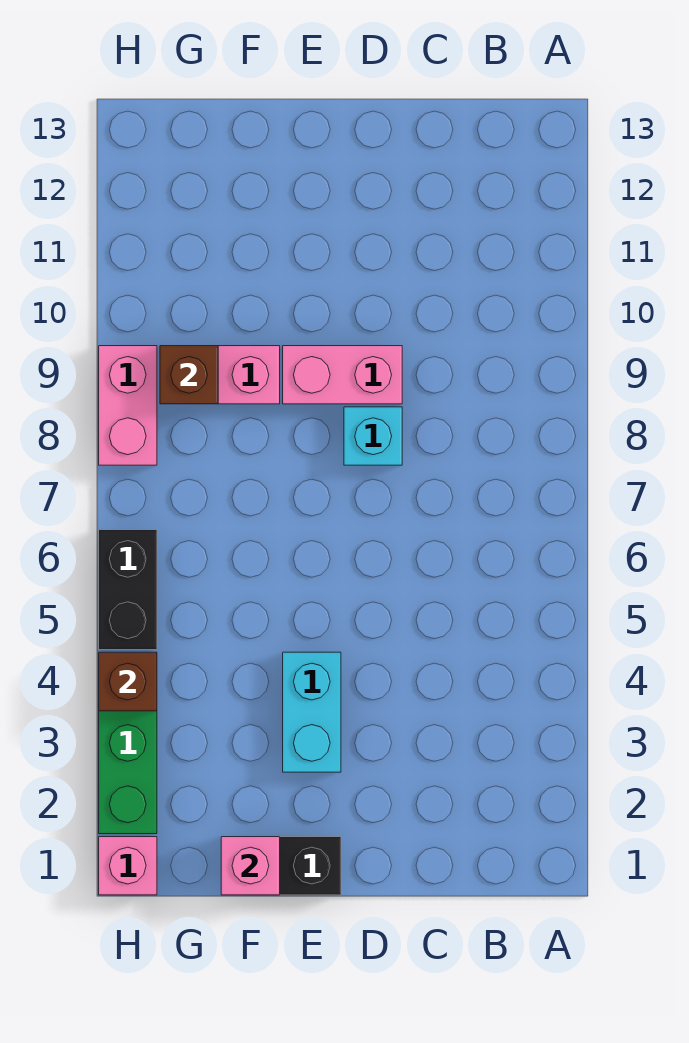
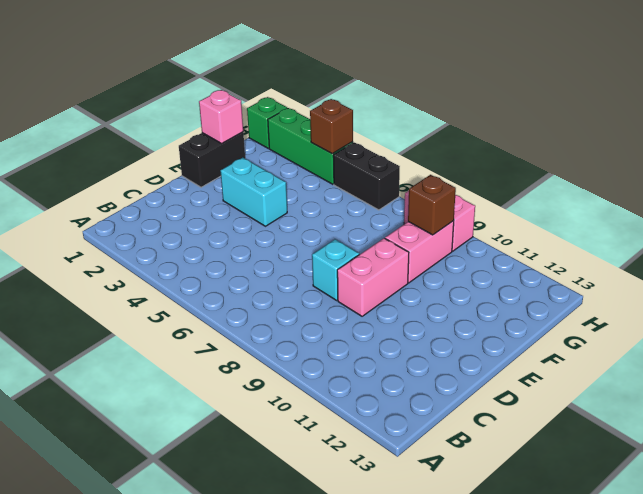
pink brick H1 level 1 -> green brick H1 level 1

